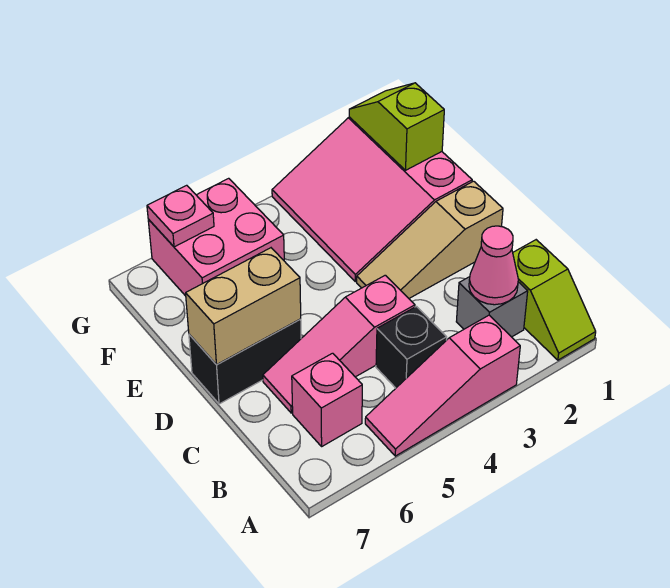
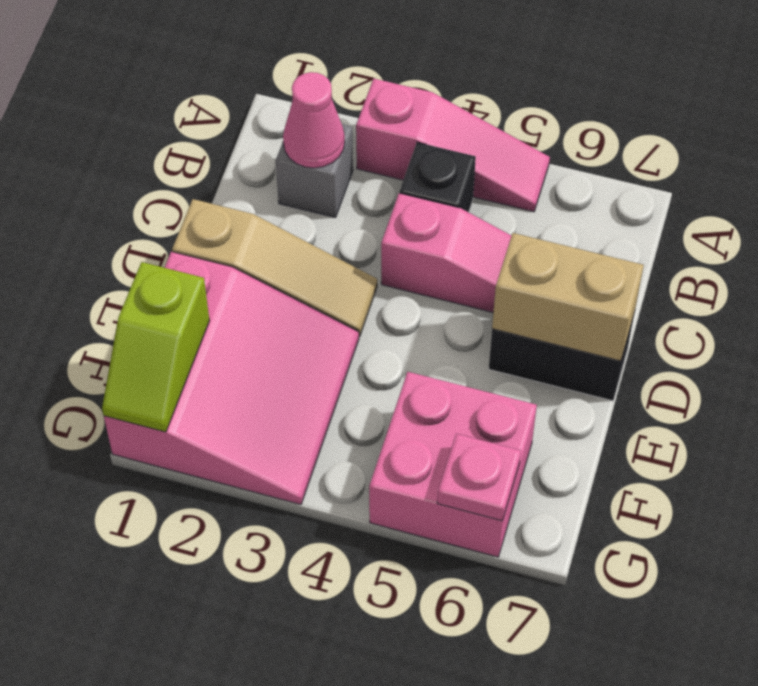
lime slope A1:B1 level 1 top B -> none
pink brick B6 level 1 -> none

